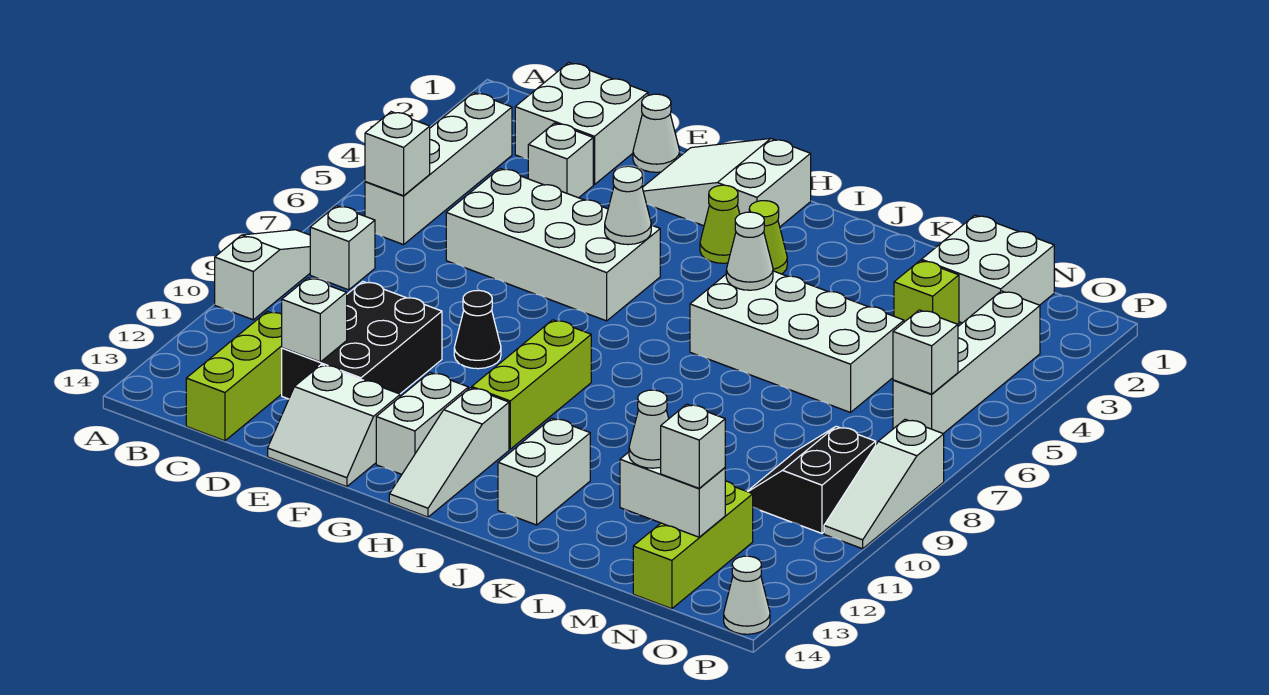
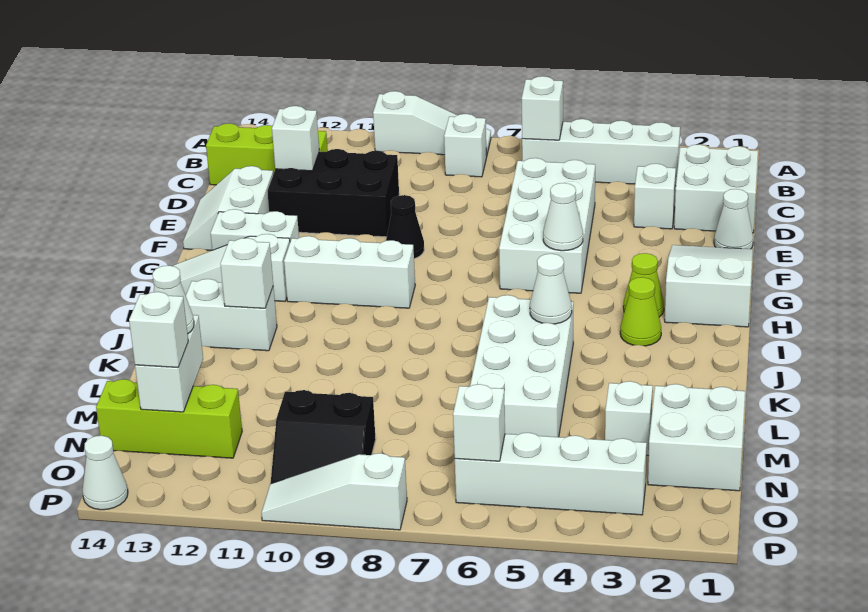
lime brick H9:H11 level 1 -> white brick H9:H11 level 1
none -> white brick J12 level 2
lime brick M3 level 1 -> white brick M3 level 1
black slope N9:O10 level 1 top O -> black slope N9:O10 level 1 top N

